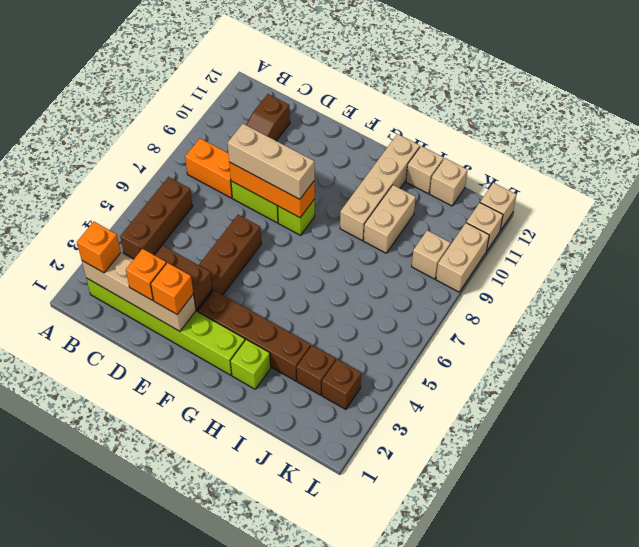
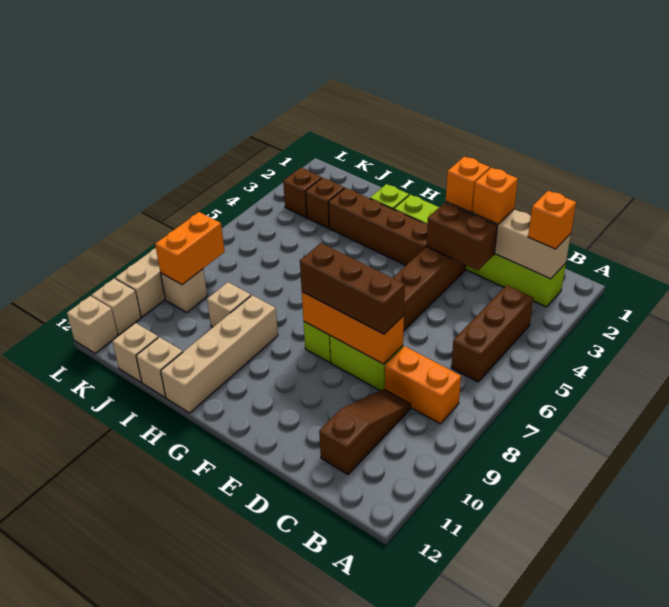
tan brick D8:F8 level 3 -> brown brick D8:F8 level 3
tan brick I9:I10 level 1 -> tan brick I9 level 1
none -> orange brick K8:K9 level 2

